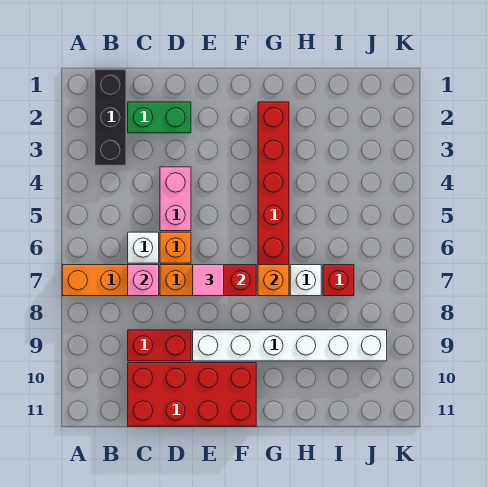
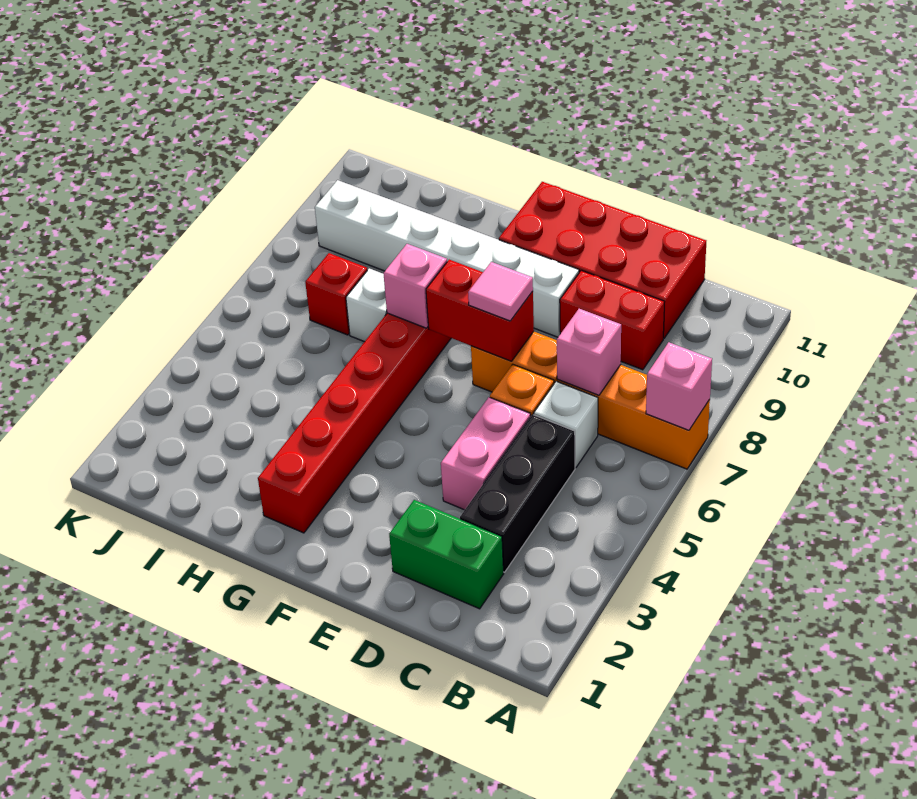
none -> pink brick A7 level 2
black brick B1:B3 level 1 -> black brick C3:C5 level 1
orange brick G7 level 2 -> pink brick G7 level 2

